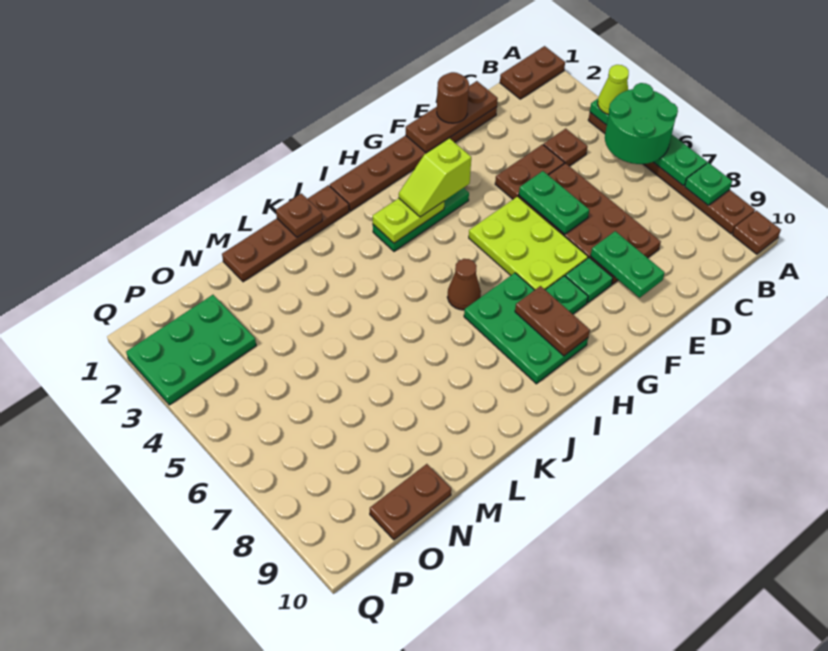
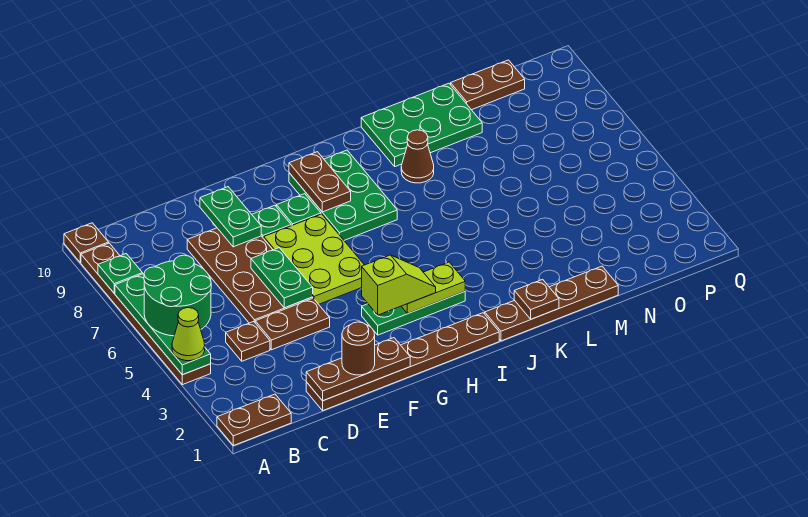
brown cone I6 level 1 -> brown cone K8 level 1
green plate O2:Q3 level 1 -> green plate K9:M10 level 1

